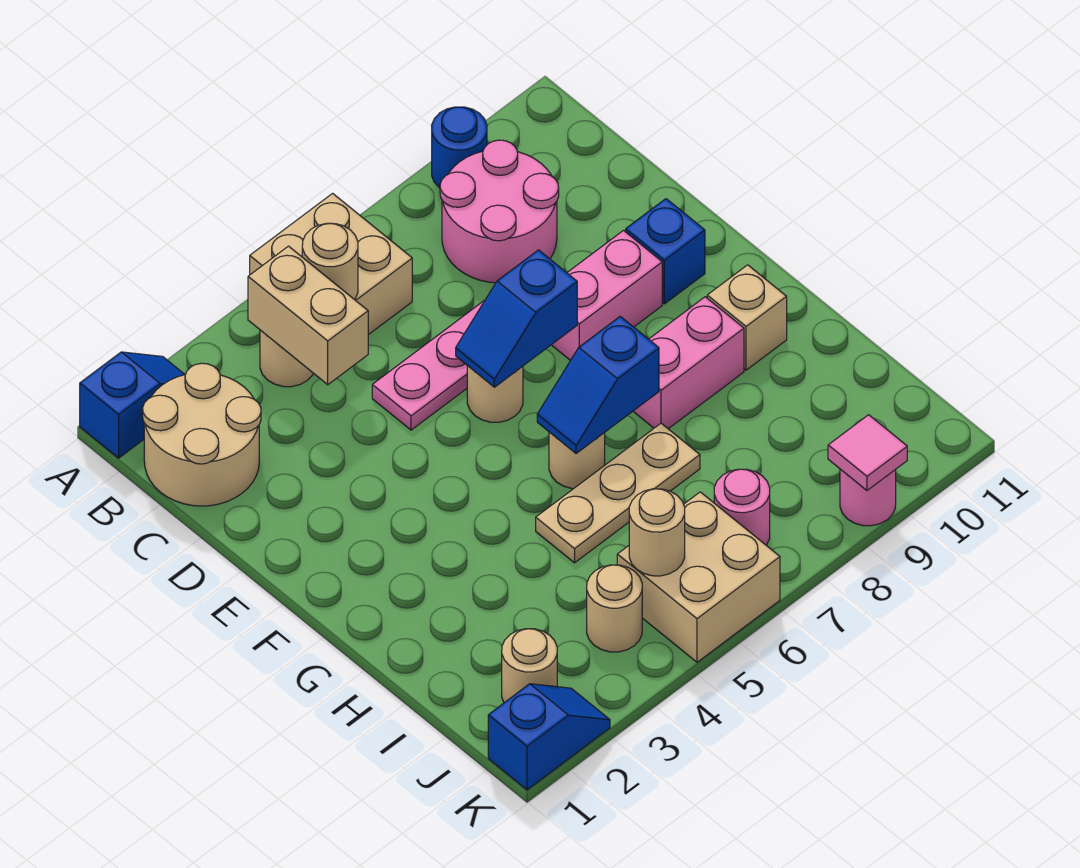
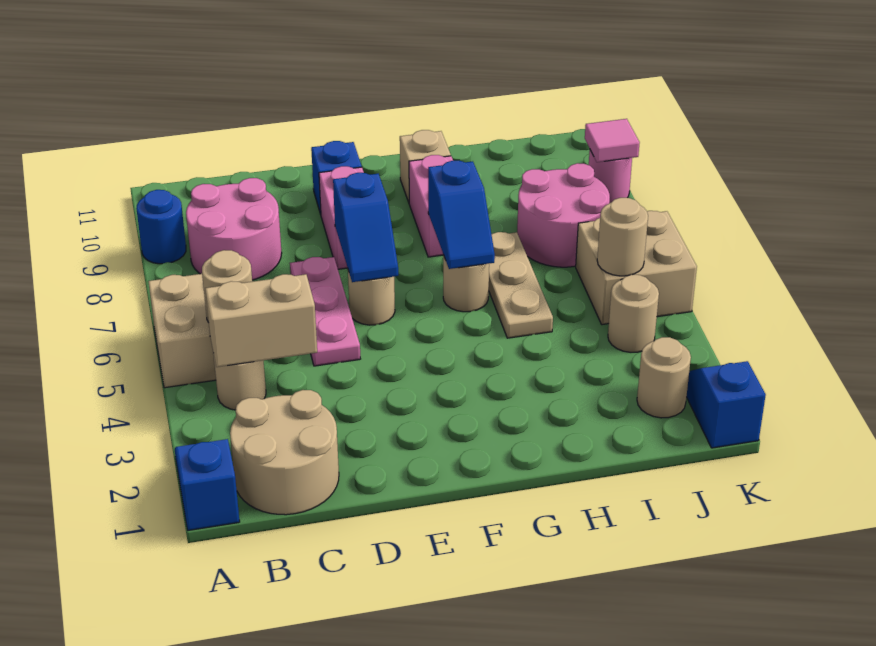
pink round brick J7 level 1 -> pink round brick I7:J8 level 1

